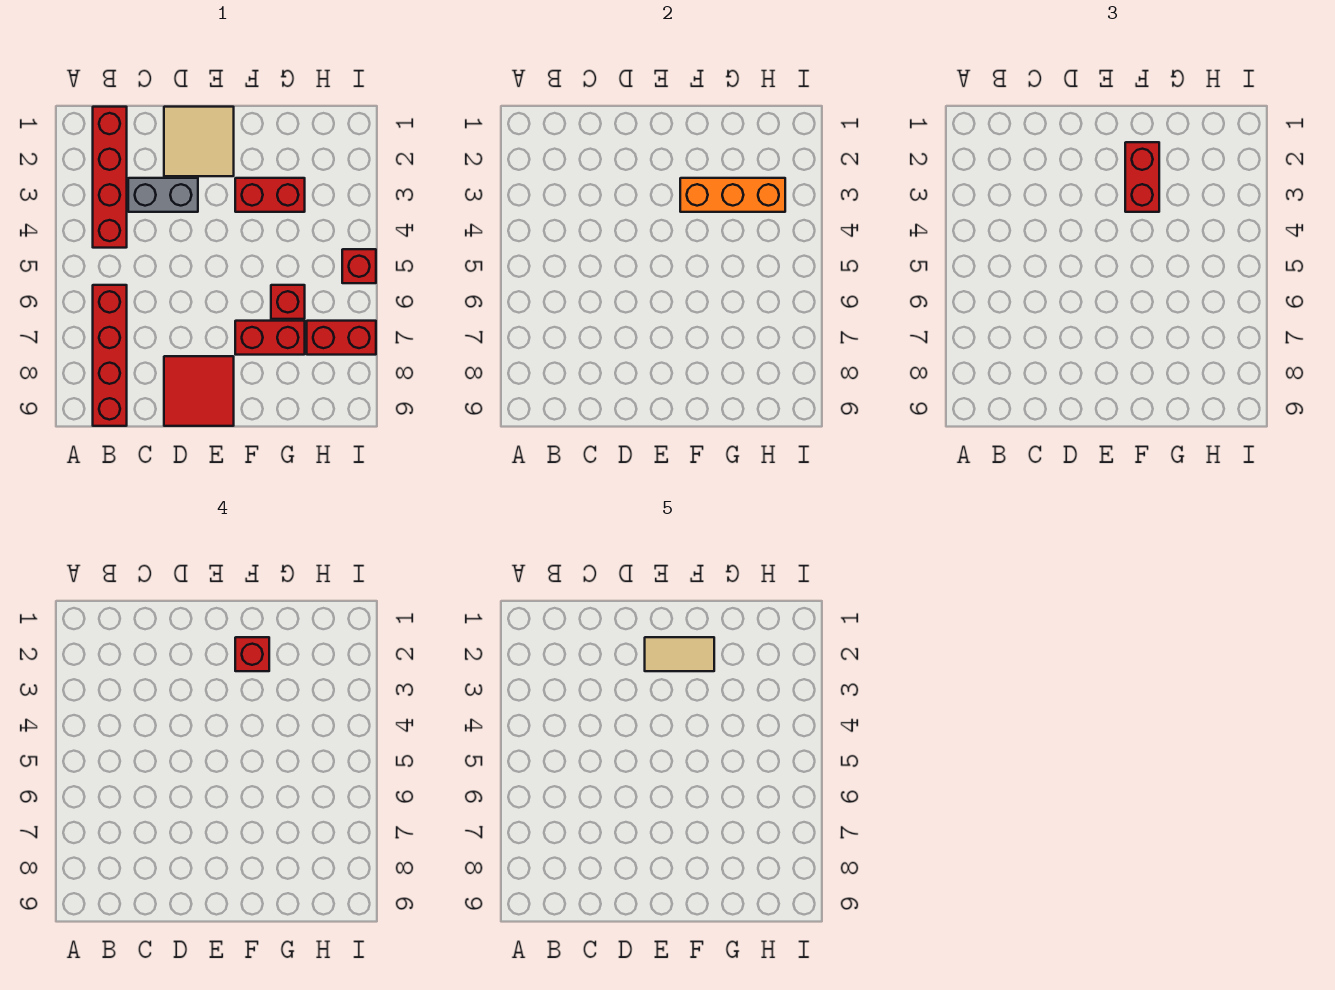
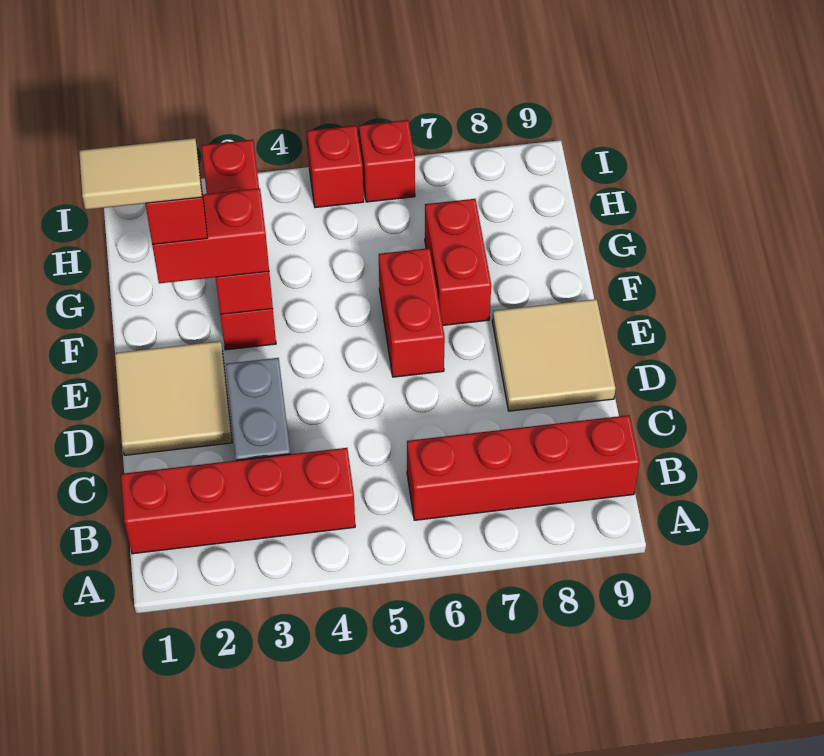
red tile D8:E9 level 1 -> tan tile D8:E9 level 1
tan tile E2:F2 level 5 -> tan tile F1:F2 level 5
orange brick F3:H3 level 2 -> red brick F3:H3 level 2
red brick G6 level 1 -> red brick I6 level 1
red brick H7:I7 level 1 -> red brick E6:F6 level 1

